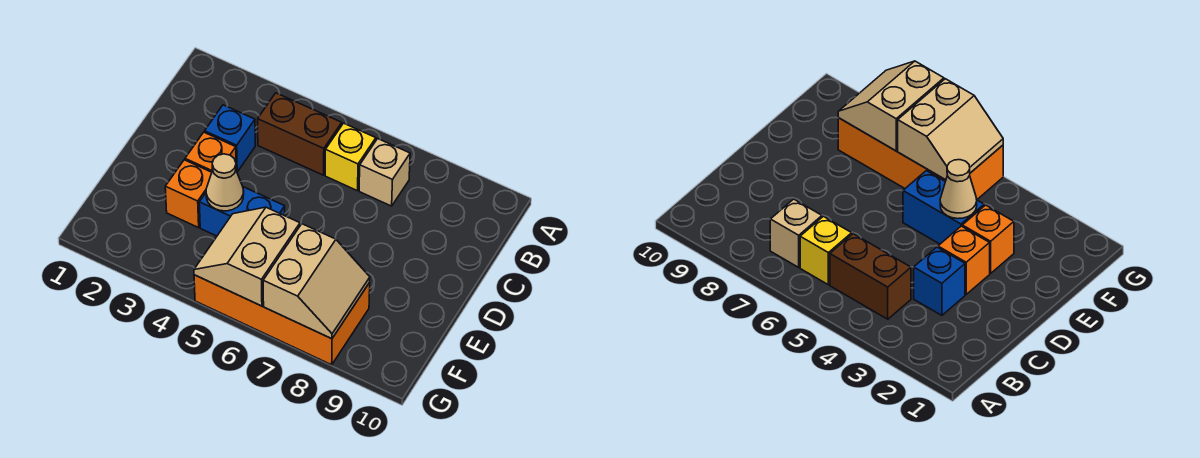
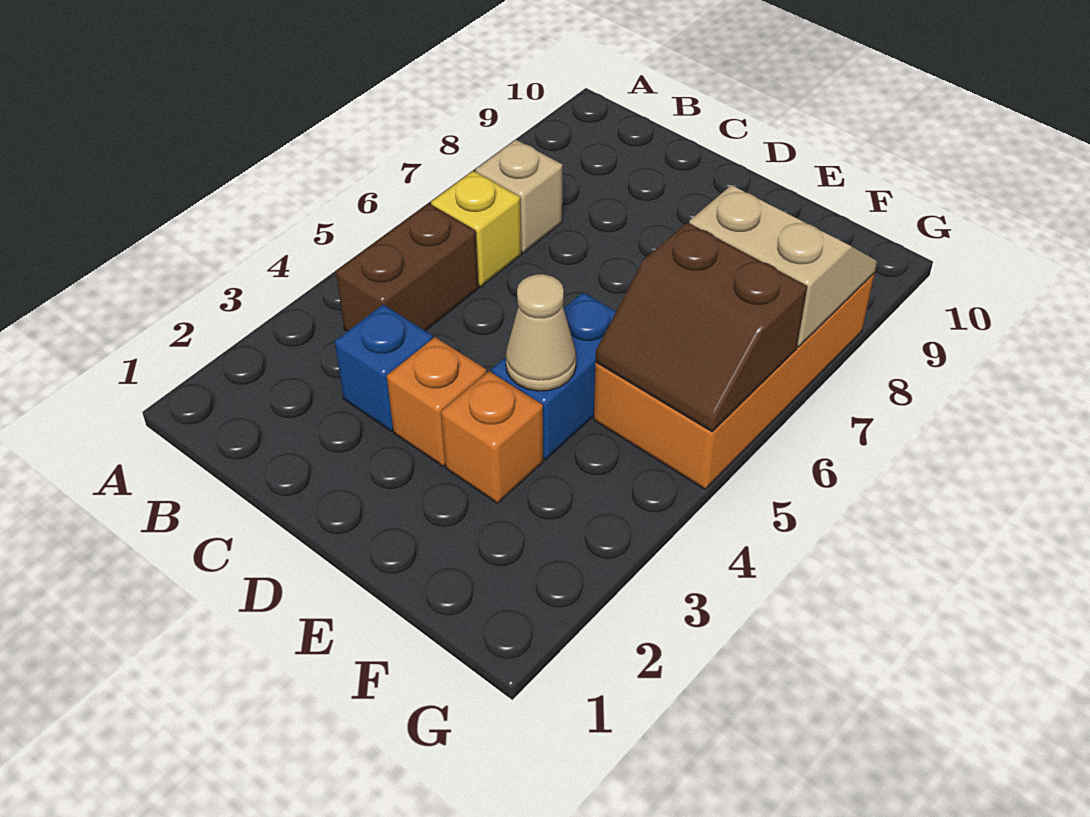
tan slope F5:G6 level 2 top 6 -> brown slope F5:G6 level 2 top 6

